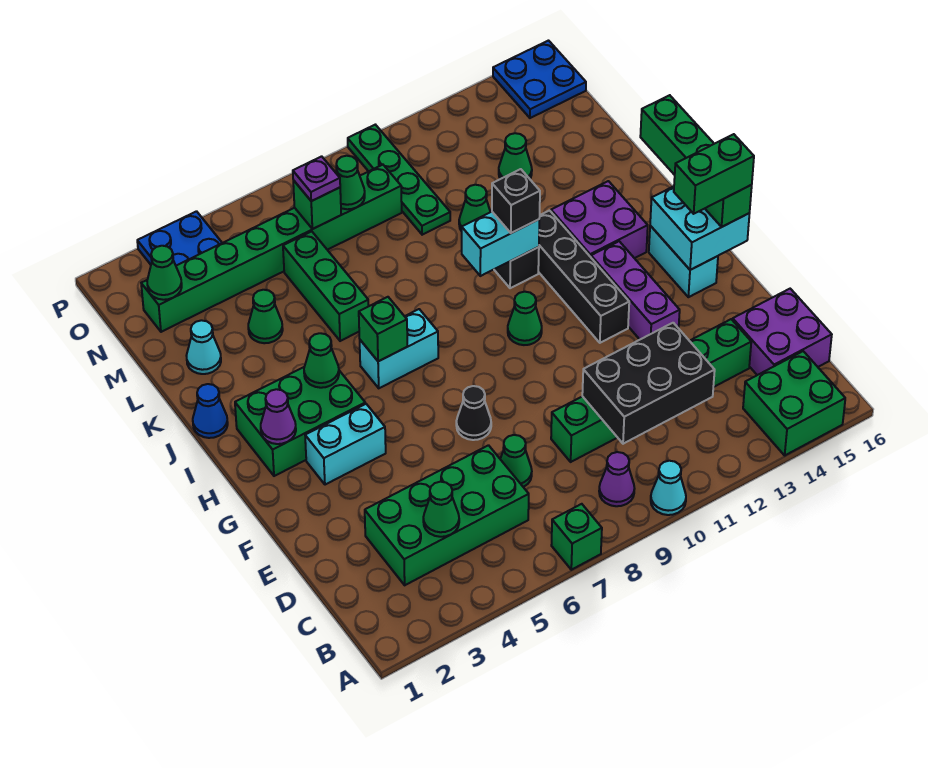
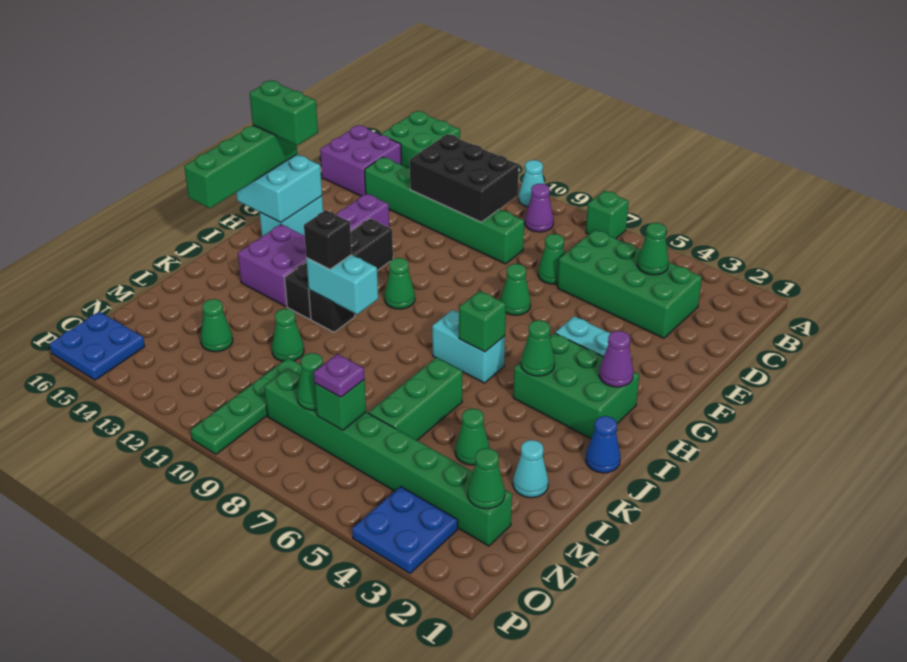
black cone F7 level 1 -> green cone F7 level 1

